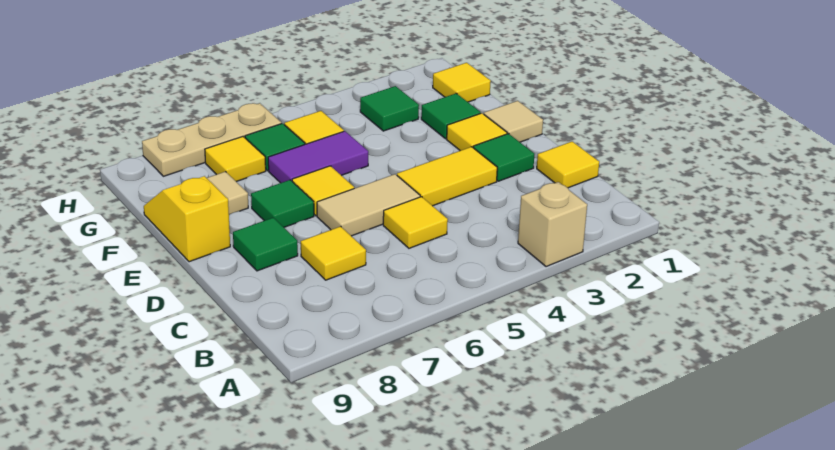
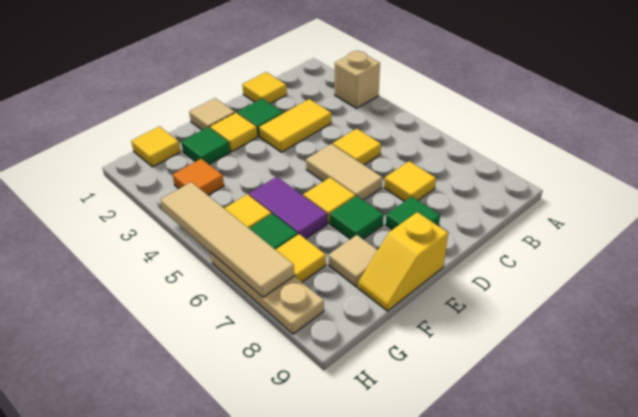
yellow tile D3:D4 level 1 -> yellow tile C3:D3 level 1
green tile G3 level 1 -> orange tile G3 level 1
none -> tan tile H4:H7 level 2

